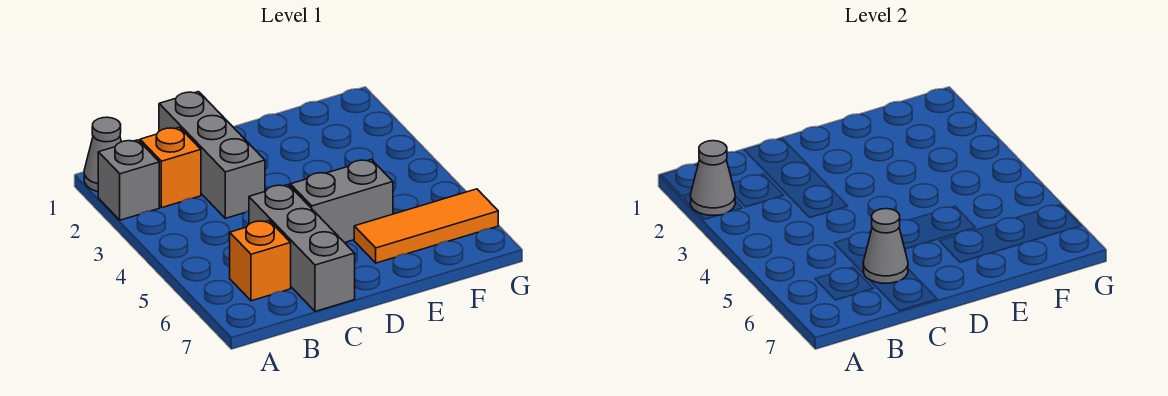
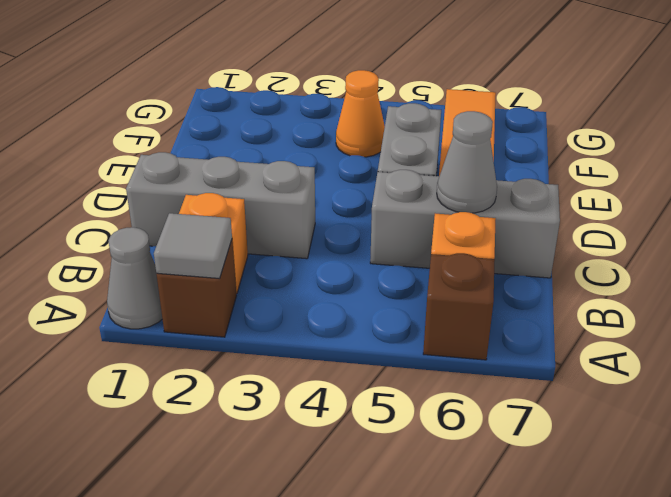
grey brick A2 level 1 -> brown brick A2 level 1
grey cone A2 level 2 -> grey tile A2 level 2
none -> brown brick A6 level 1
none -> orange cone F4 level 1

